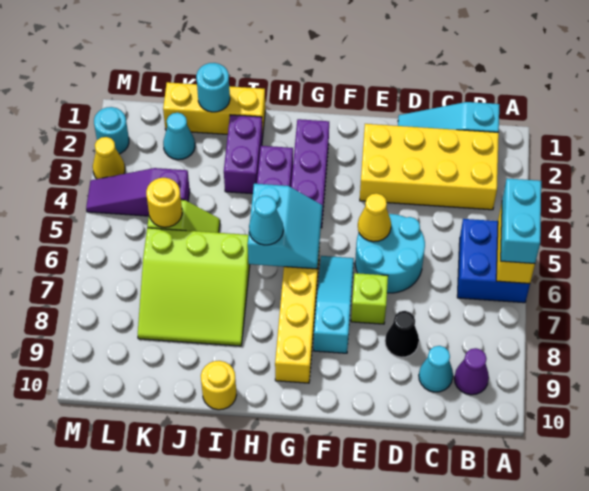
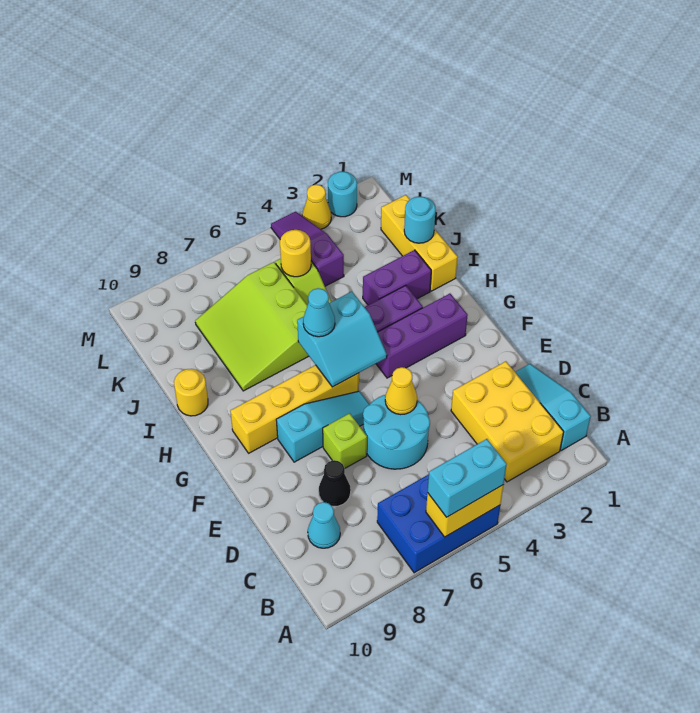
blue brick A5:B6 level 1 -> blue brick A5:B7 level 1
yellow brick B2:E3 level 1 -> yellow brick B2:D3 level 1
purple cone B9 level 1 -> none
cyan cone K2 level 1 -> none

